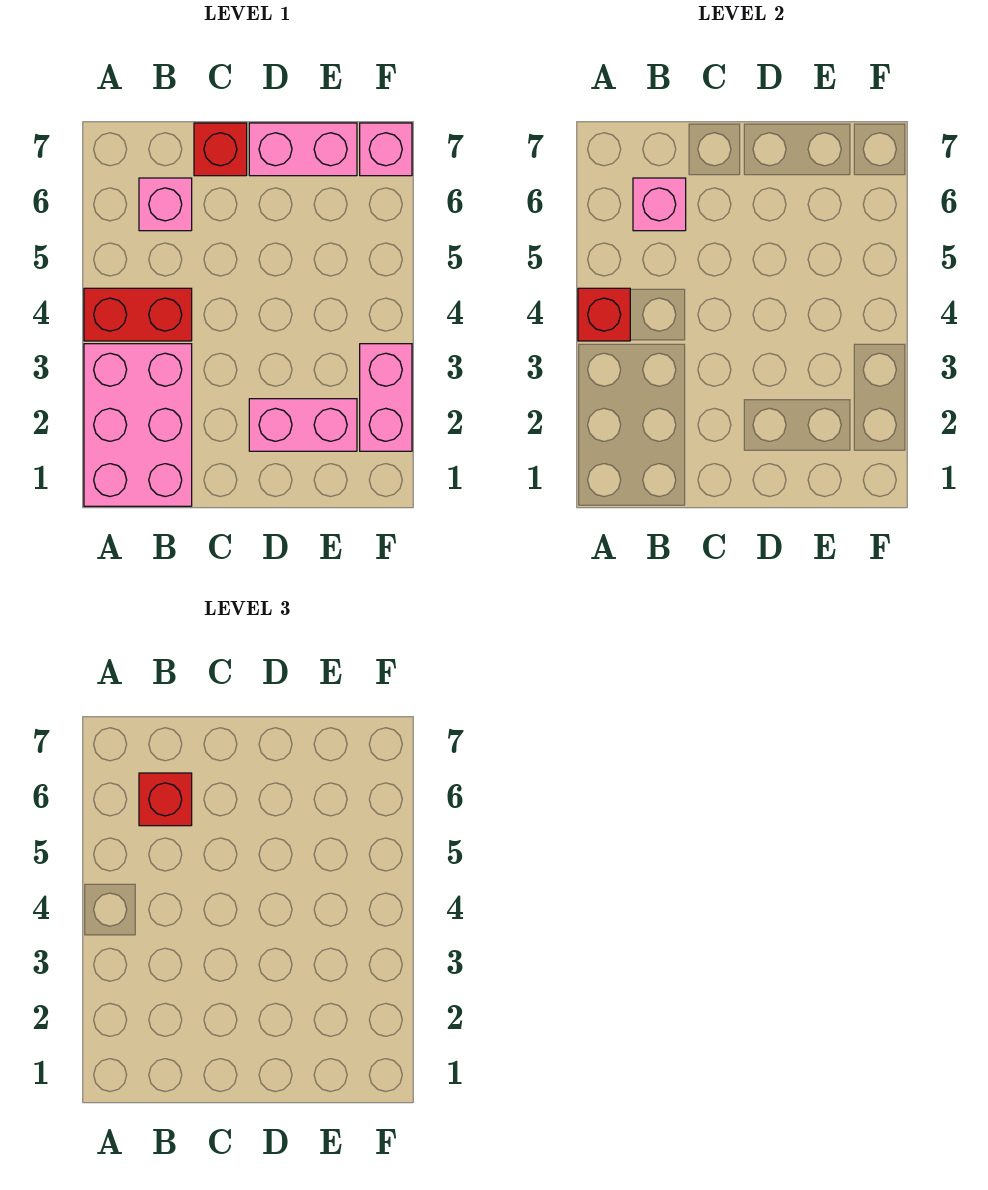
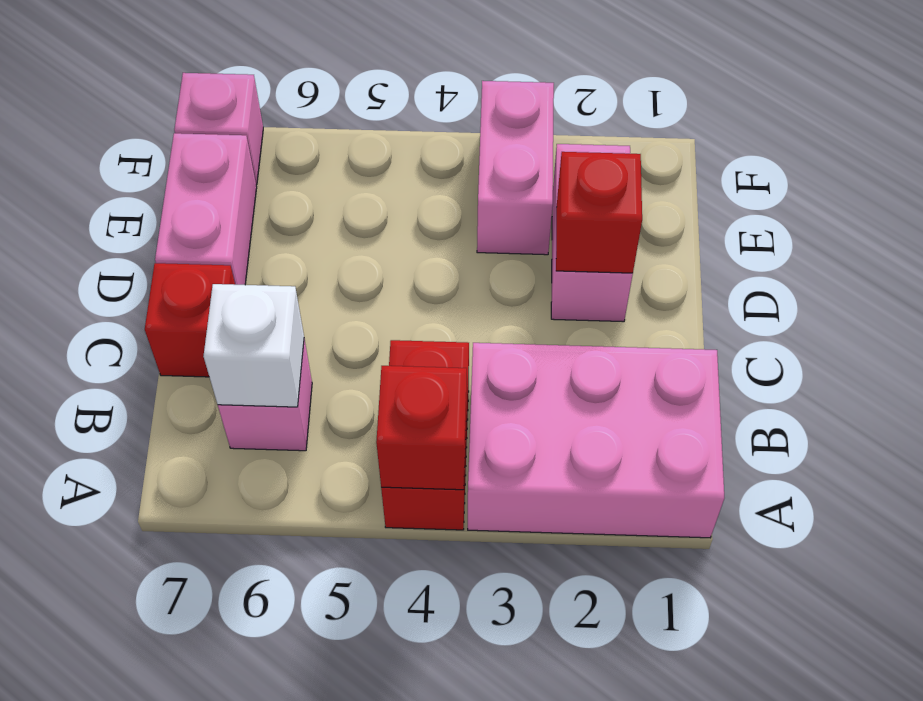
pink brick B6 level 2 -> white brick B6 level 2
red brick B6 level 3 -> red brick D2 level 2
pink brick F2:F3 level 1 -> pink brick E3:F3 level 1

